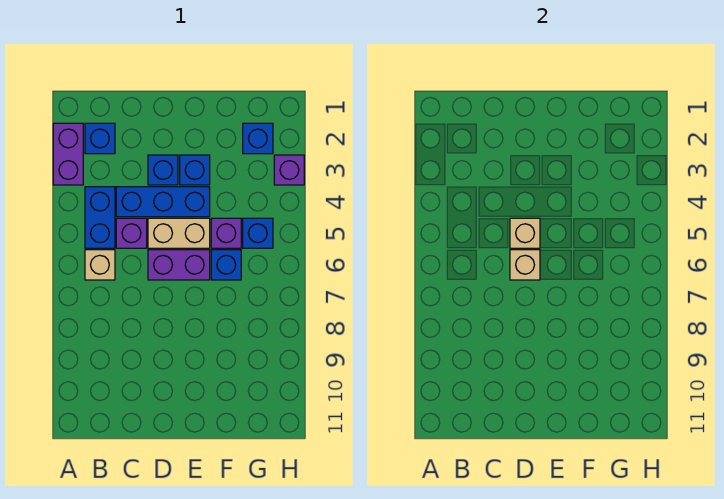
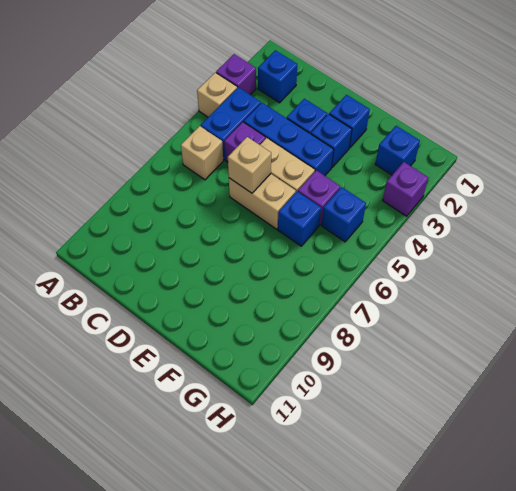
purple brick A2:A3 level 1 -> purple brick A3 level 1
tan brick D5 level 2 -> tan brick A4 level 1
purple brick D6:E6 level 1 -> tan brick D6:E6 level 1
none -> blue brick E2 level 1

